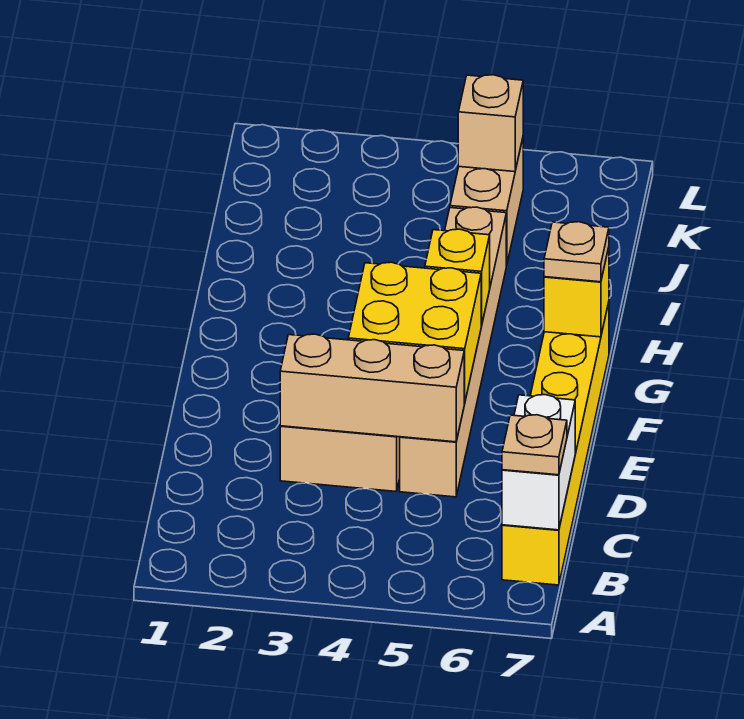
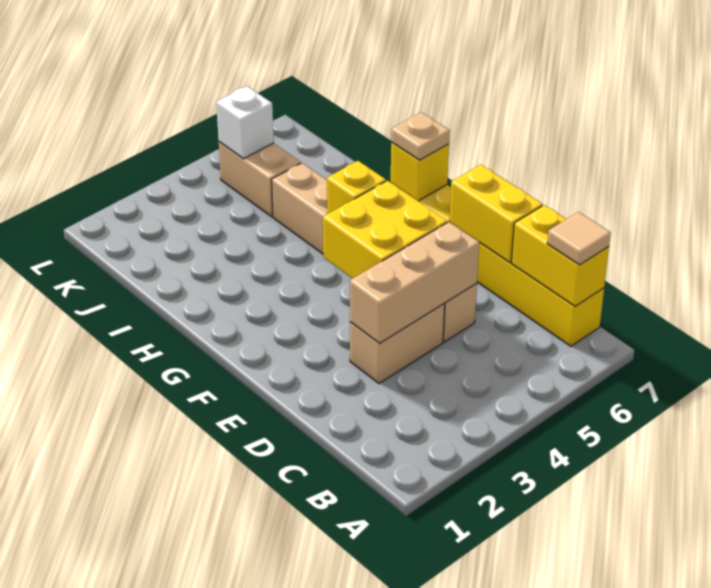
white brick B7:C7 level 2 -> yellow brick B7:C7 level 2
tan plate B7 level 3 -> tan tile B7 level 3
none -> yellow brick D7:E7 level 2
tan brick K5 level 2 -> white brick K5 level 2

